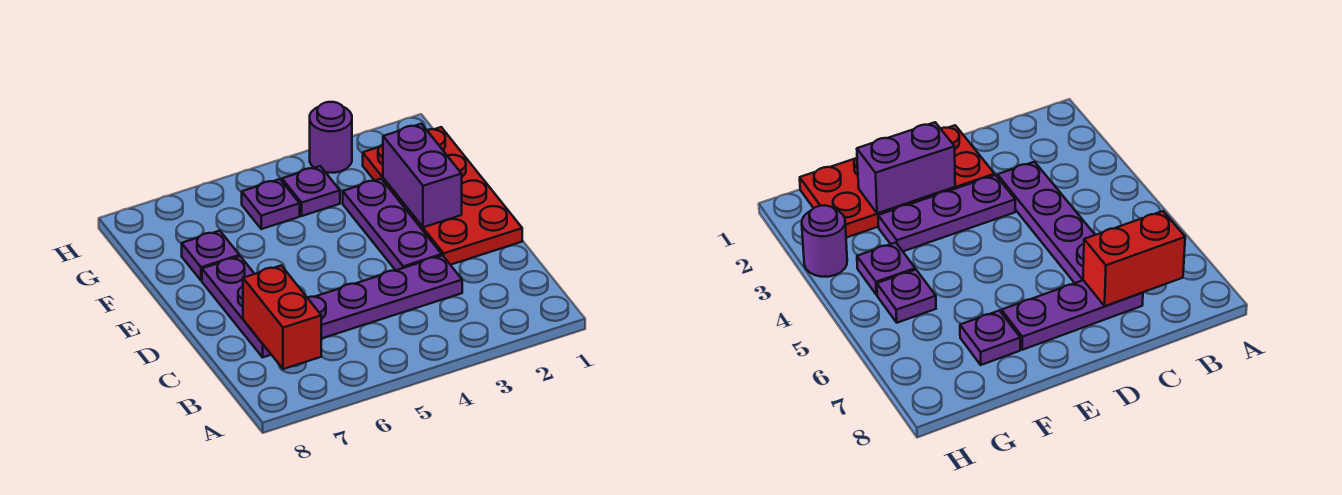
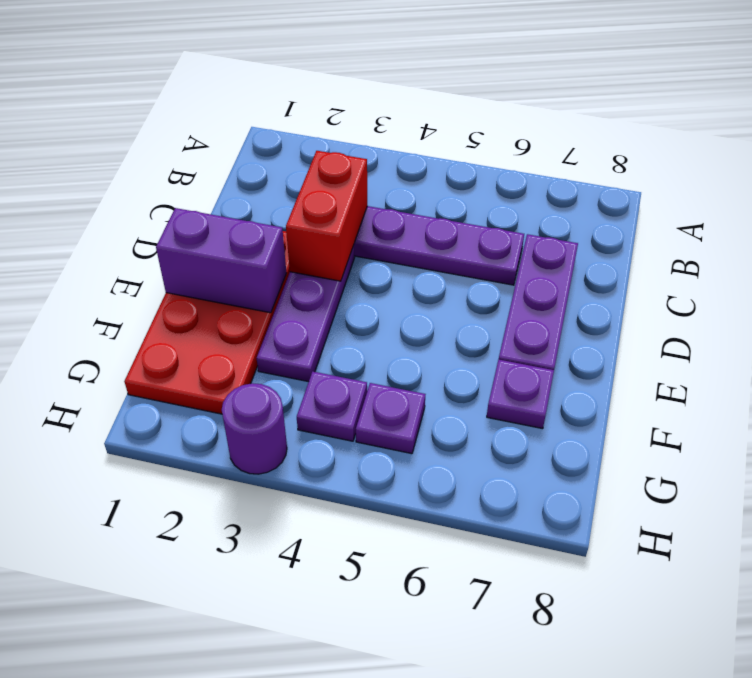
red brick B7:C7 level 2 -> red brick C3:D3 level 2
purple brick E2:F2 level 2 -> purple brick E1:E2 level 2

